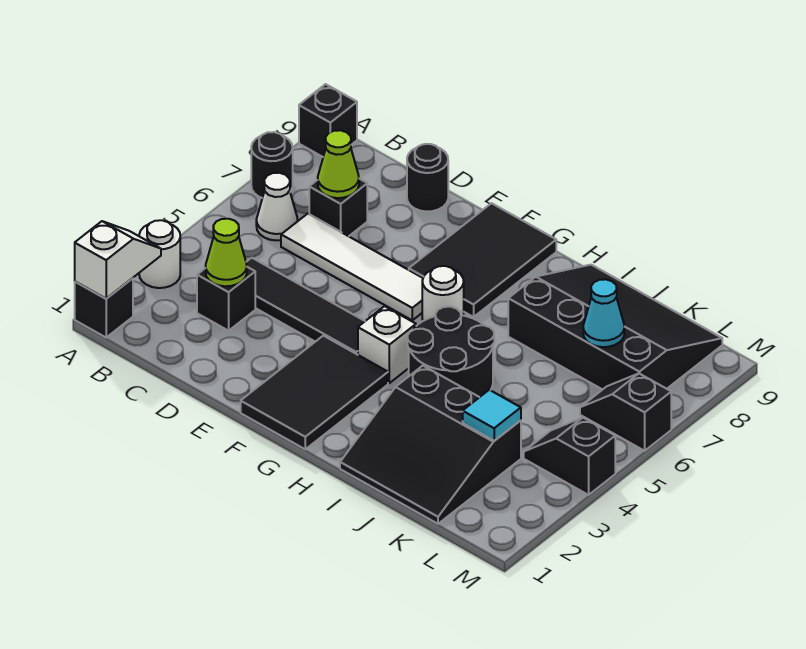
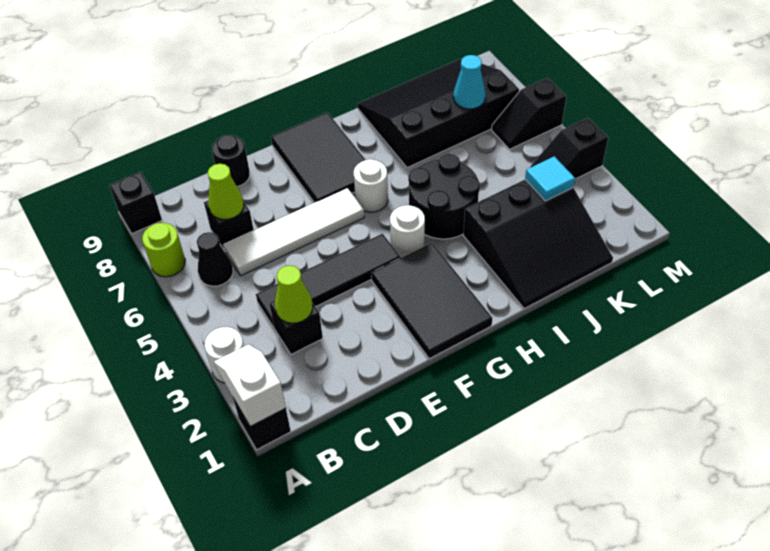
black round brick A7 level 1 -> lime round brick A7 level 1
white cone B6 level 1 -> black cone B6 level 1
white brick G4 level 1 -> white round brick G4 level 1

